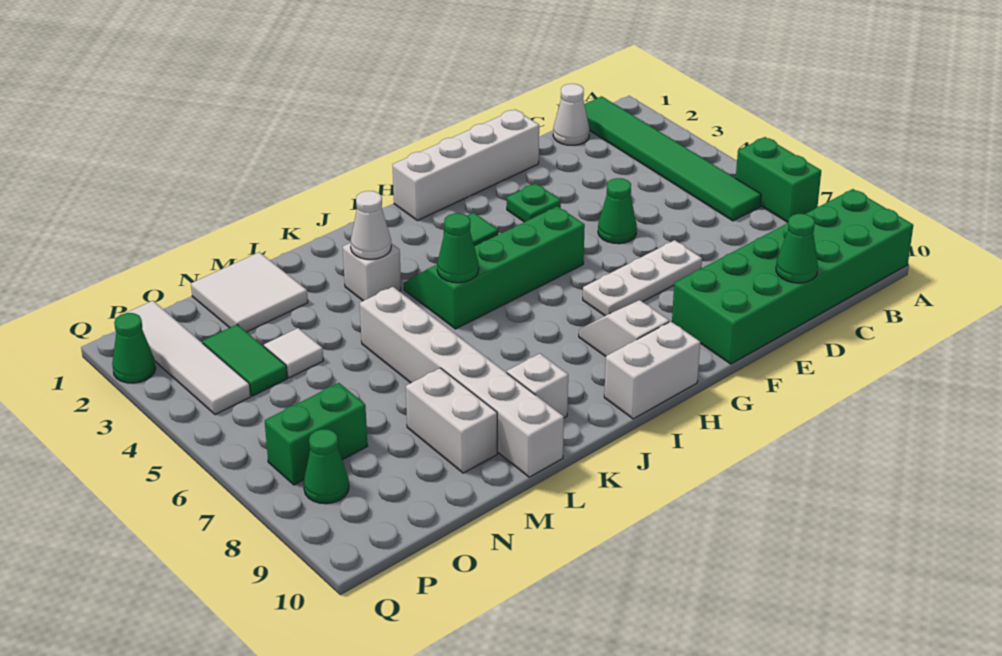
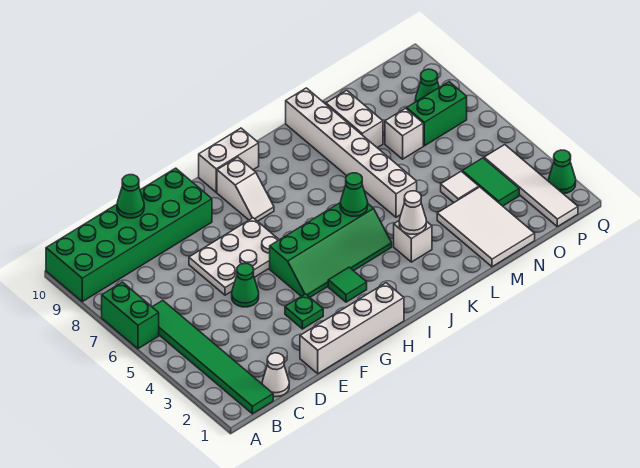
white plate E7:G7 level 1 -> white plate E6:G7 level 1
white brick K9 level 1 -> white brick N7 level 1
white tile M1:N2 level 1 -> white tile M1:N3 level 1

